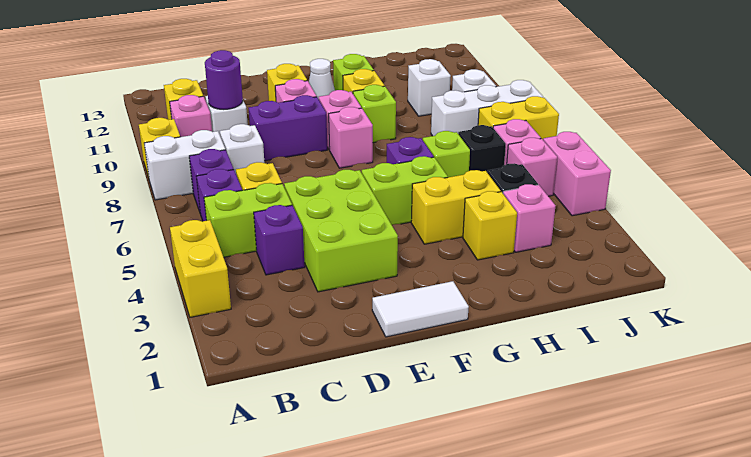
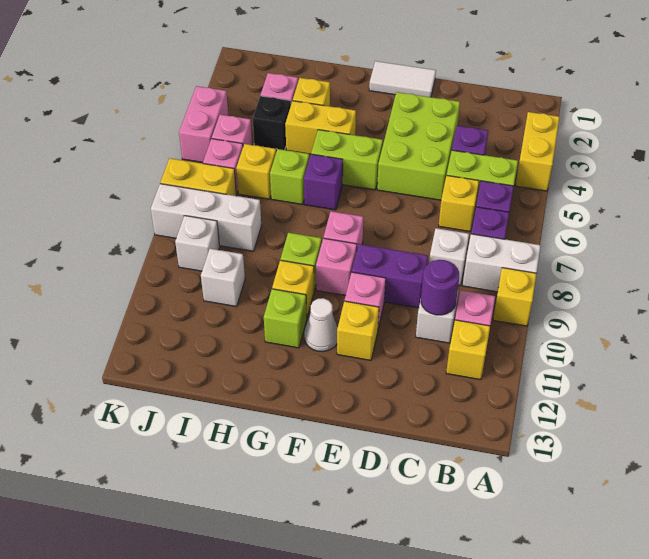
black brick I6 level 1 -> yellow brick I6 level 1

